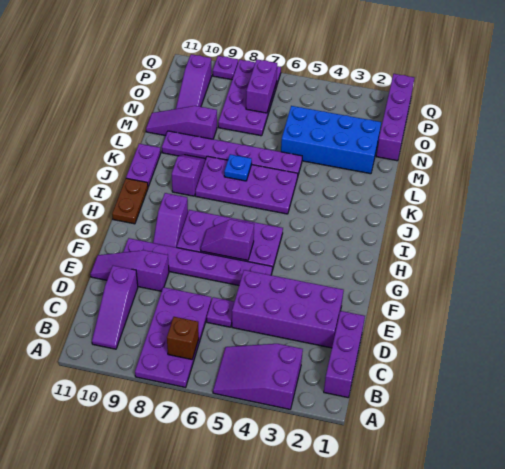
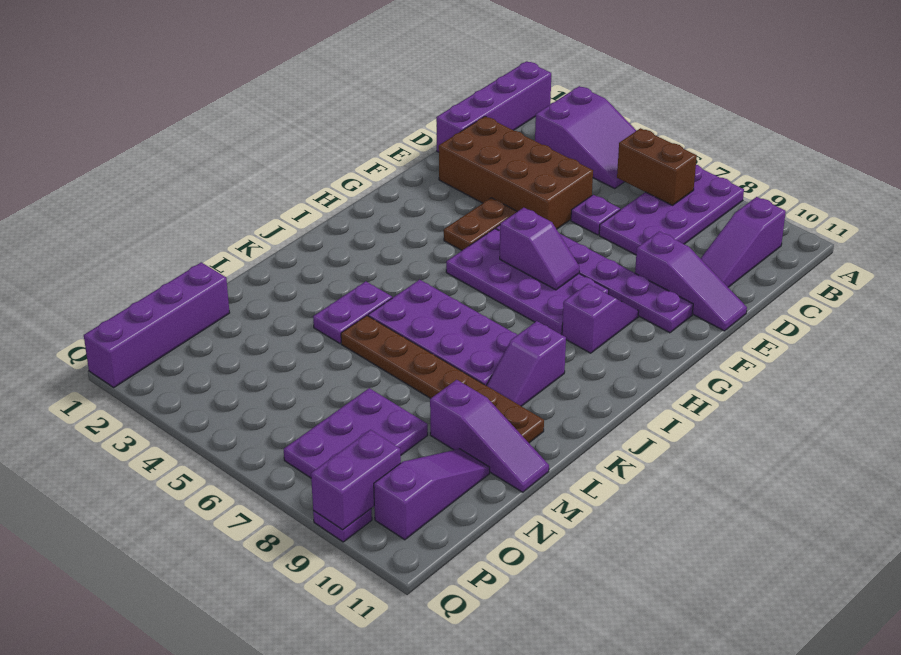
purple brick B1:D1 level 1 -> purple brick A1:D1 level 1
brown brick B7 level 2 -> brown brick B6:B7 level 2
purple slope B10:D10 level 1 top D -> purple slope B10:D10 level 1 top B
purple brick D2:E5 level 1 -> brown brick D2:E5 level 1
brown plate H11:I11 level 1 -> brown plate F4:G4 level 1
purple plate J11:K11 level 1 -> purple plate K4:L4 level 1
blue plate K7 level 2 -> none
purple plate L5:L10 level 1 -> brown plate L5:L10 level 1
blue brick M2:N5 level 1 -> none
purple plate N7:Q8 level 1 -> purple plate N7:P8 level 1
purple brick O7:P7 level 2 -> purple brick P9:Q9 level 2

